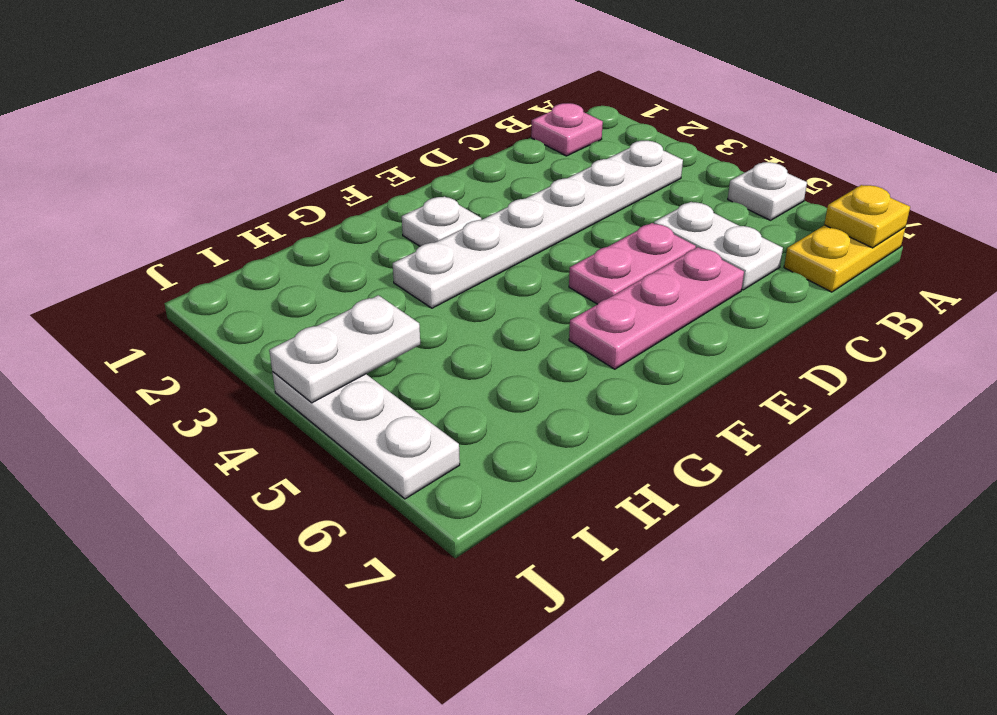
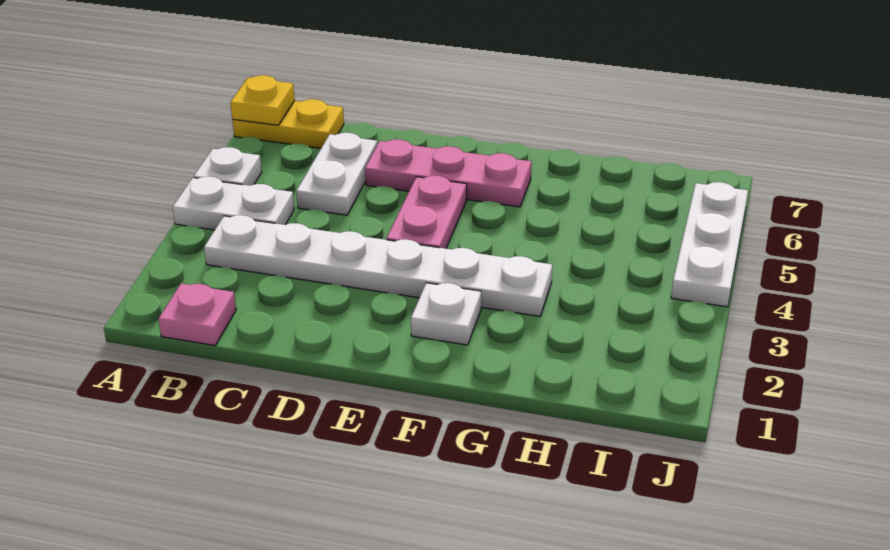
pink plate D5:E5 level 1 -> pink plate E4:E5 level 1
white plate I4:J4 level 2 -> white plate A4:B4 level 1

